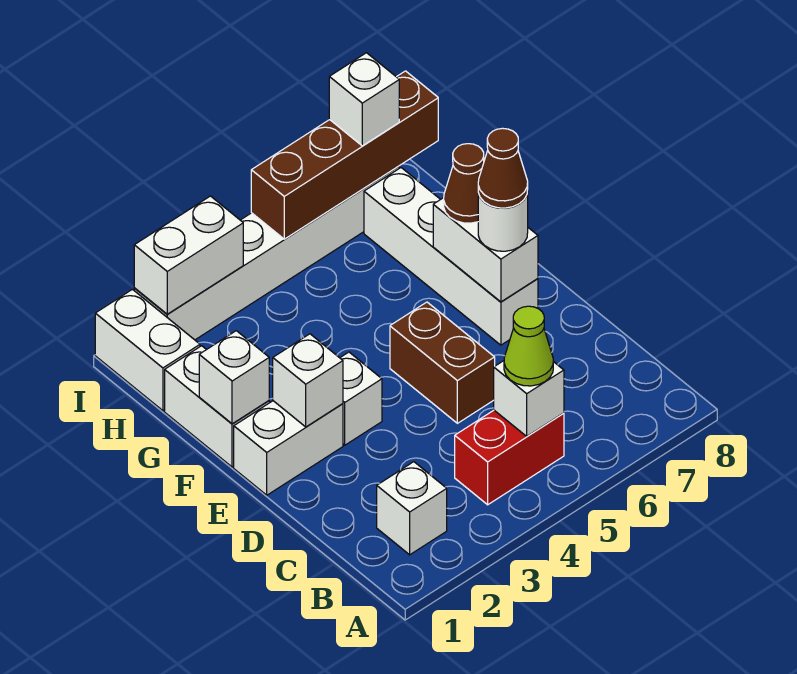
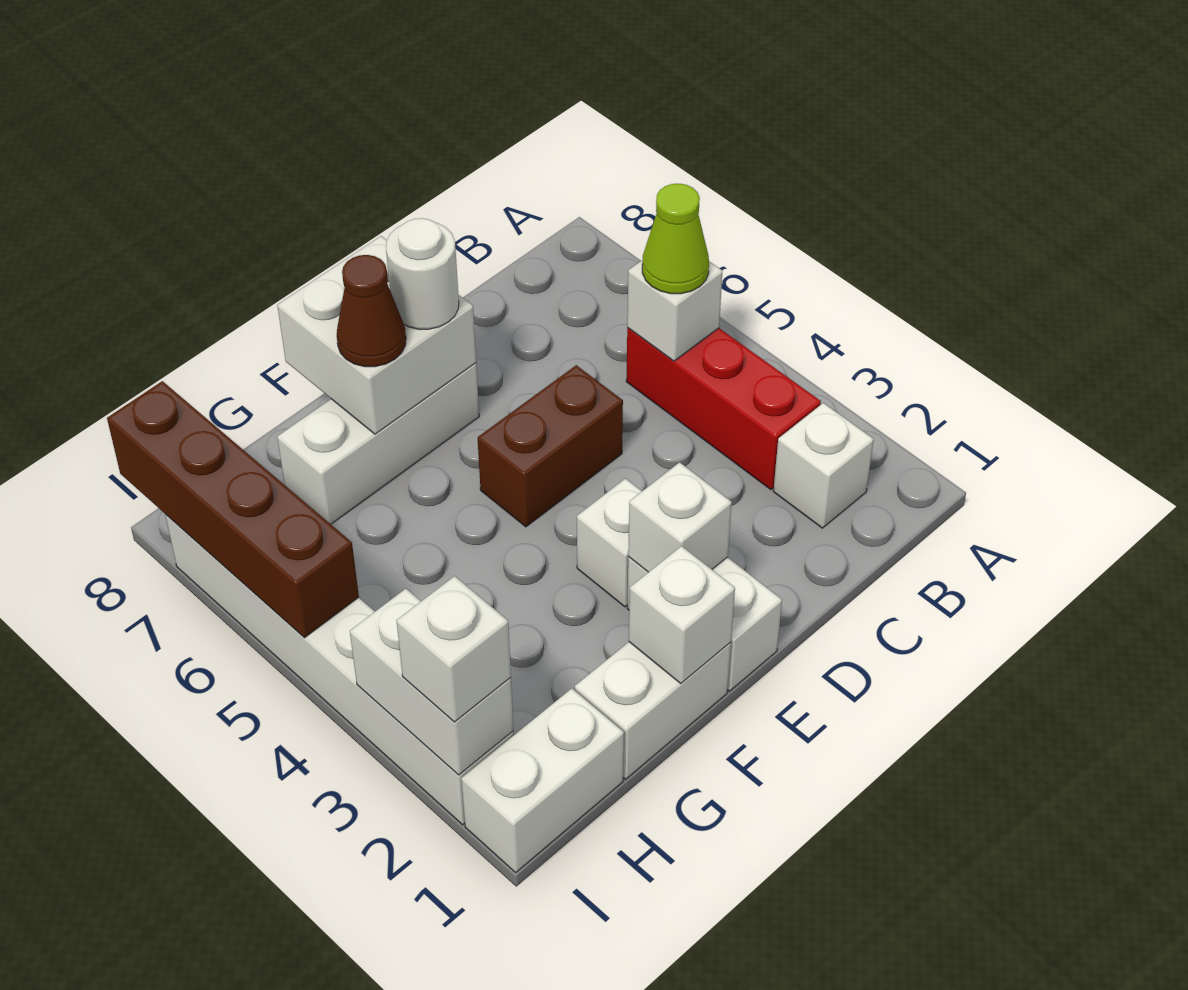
red brick B4:B5 level 1 -> red brick B3:B5 level 1
white brick E7:H7 level 1 -> white brick E7:G7 level 1
white brick E7:F7 level 2 -> white brick E7:F8 level 2
brown cone E7 level 4 -> none
white brick I7 level 3 -> white brick I2 level 3

